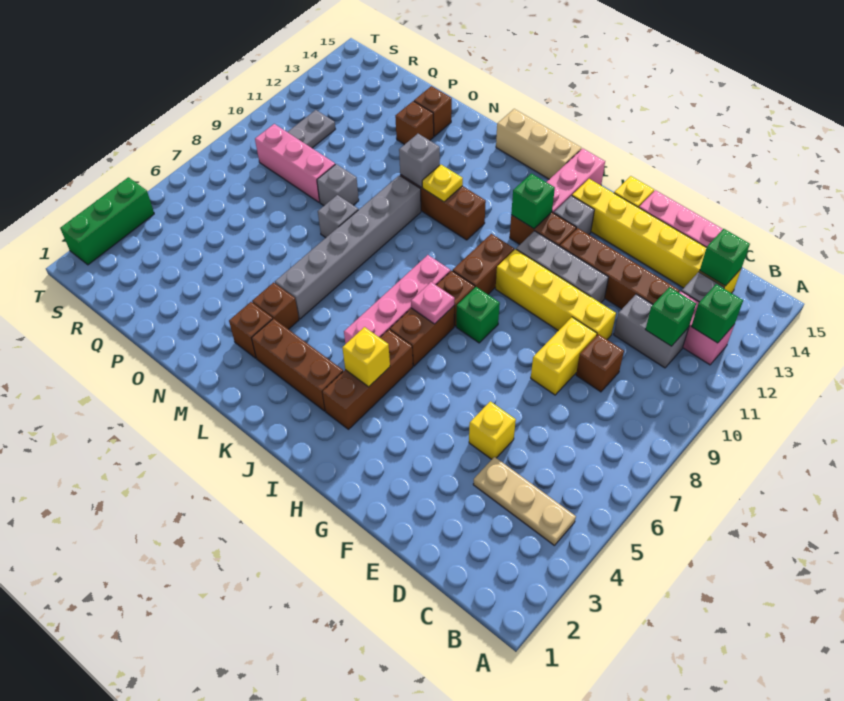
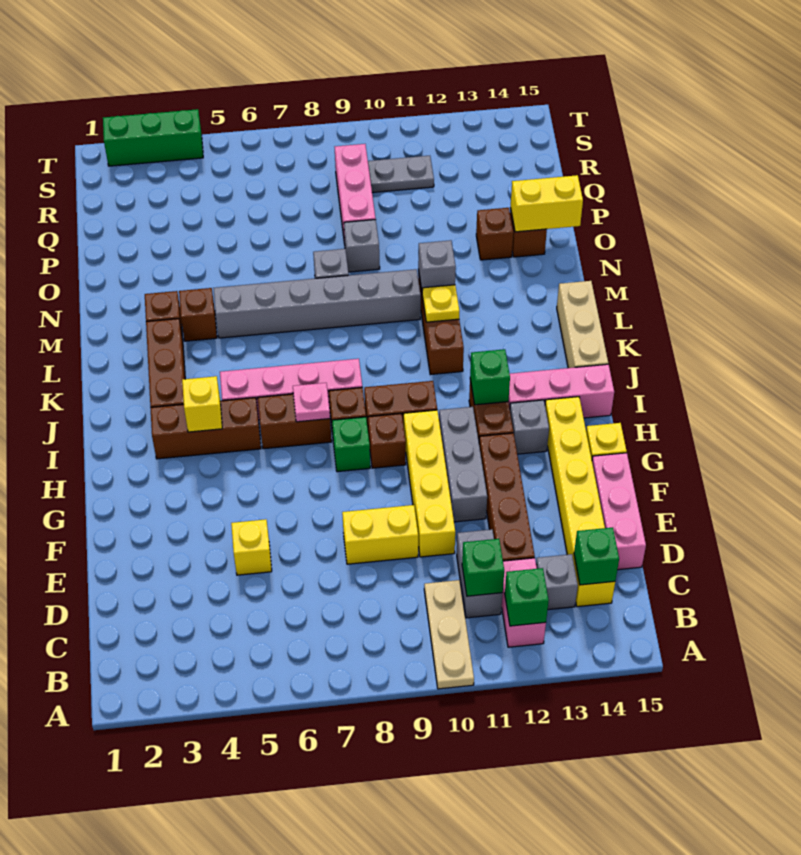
tan plate B4:D4 level 1 -> tan plate A10:C10 level 1
brown brick D9 level 1 -> brown brick H9 level 1
none -> yellow brick O14:O15 level 2

